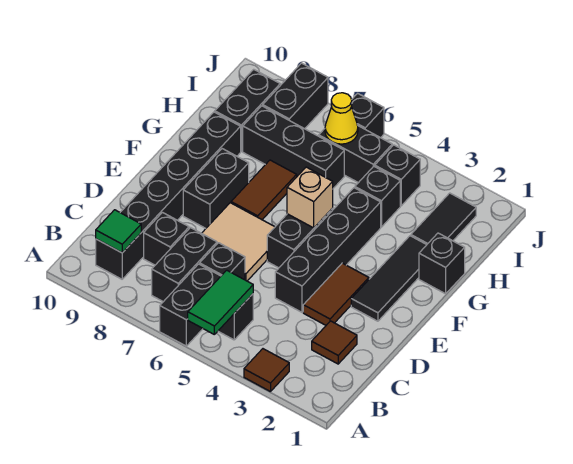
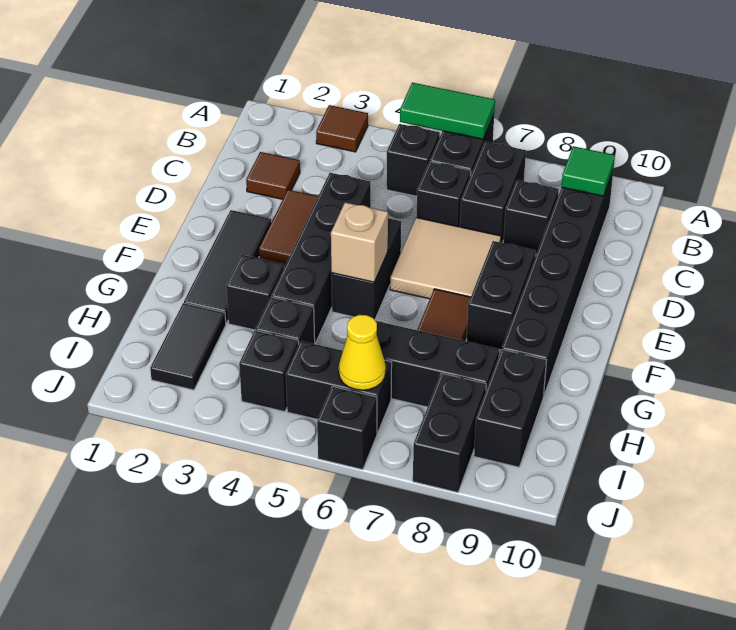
green tile A5:B5 level 2 -> green tile A5:A6 level 2
black brick G1 level 1 -> black brick G3 level 1

